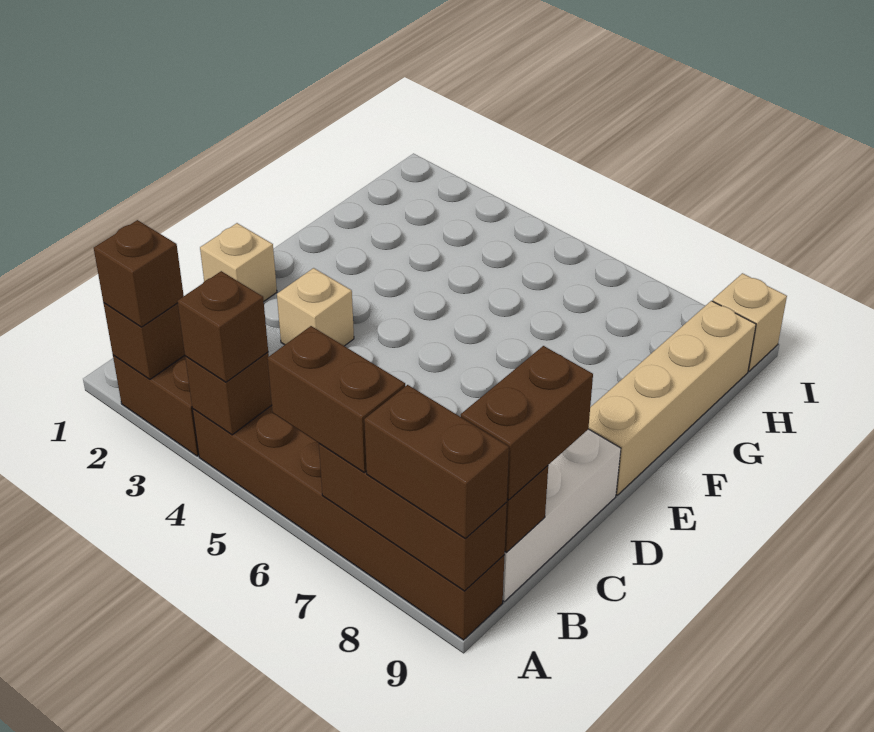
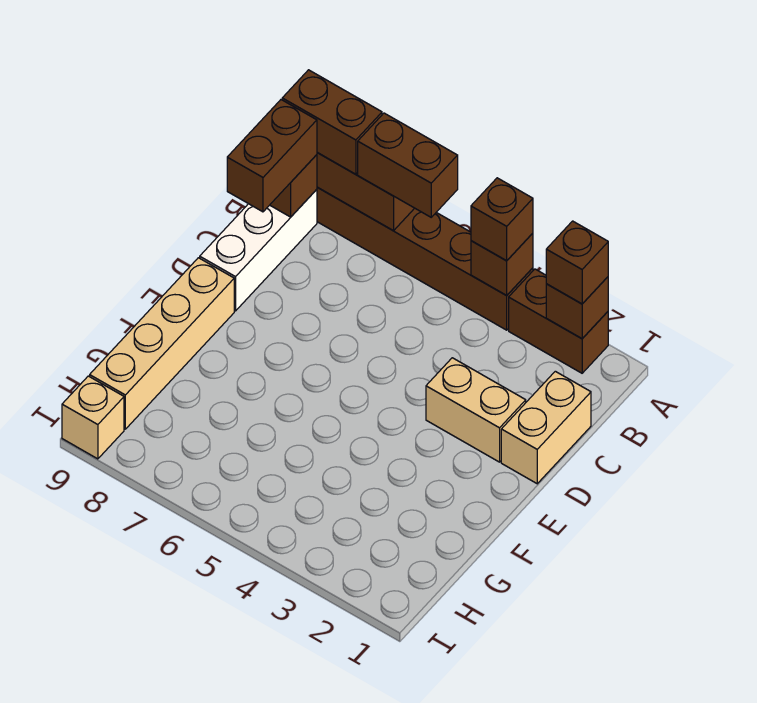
tan brick D1 level 1 -> tan brick C1:D1 level 1
tan brick D3 level 1 -> tan brick D2:D3 level 1

